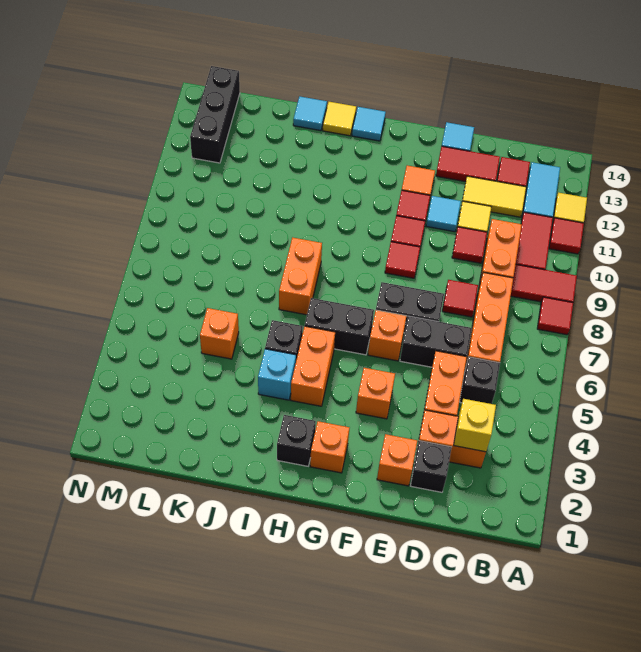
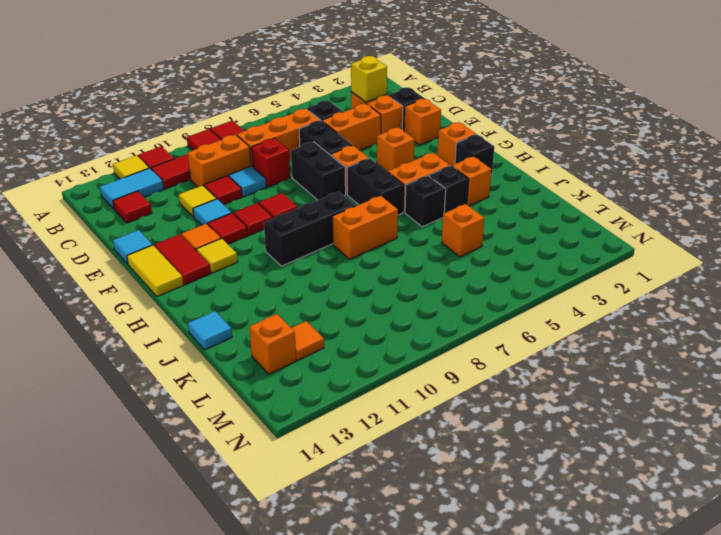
yellow tile C12:D12 level 1 -> yellow tile F14:G14 level 1
red tile D8 level 1 -> red brick D8 level 1
red tile D13:E13 level 1 -> red tile F13:G13 level 1
cyan tile H14 level 1 -> cyan tile D9 level 1
none -> orange brick I3 level 1
cyan brick I4 level 1 -> black brick I4 level 1
yellow tile I14 level 1 -> yellow tile G12 level 1
none -> orange tile L12 level 1
none -> orange brick L13 level 1
black brick M12:M14 level 1 -> black brick H8:H10 level 1

